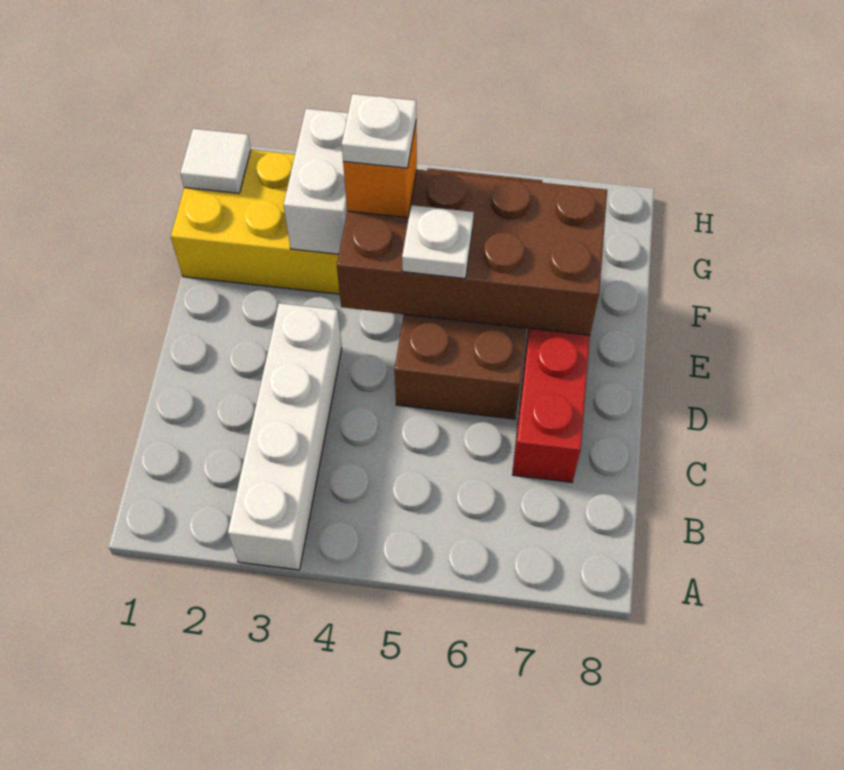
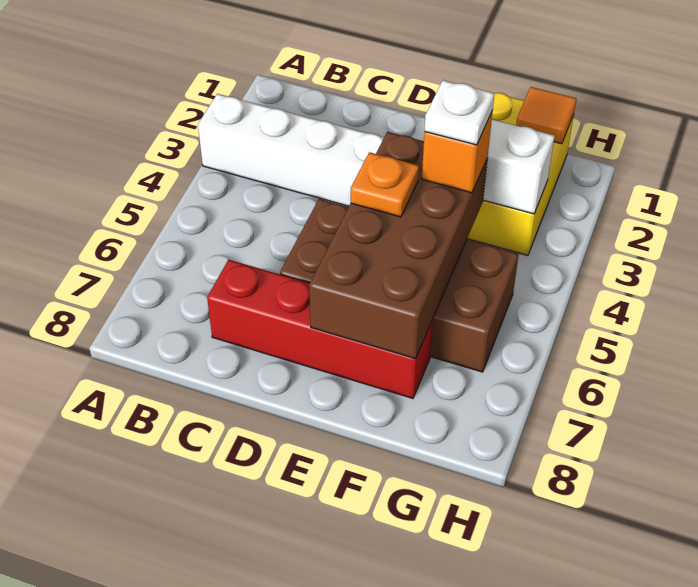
white plate E5 level 3 -> orange plate E5 level 3
white tile G1 level 2 -> orange tile G1 level 2

